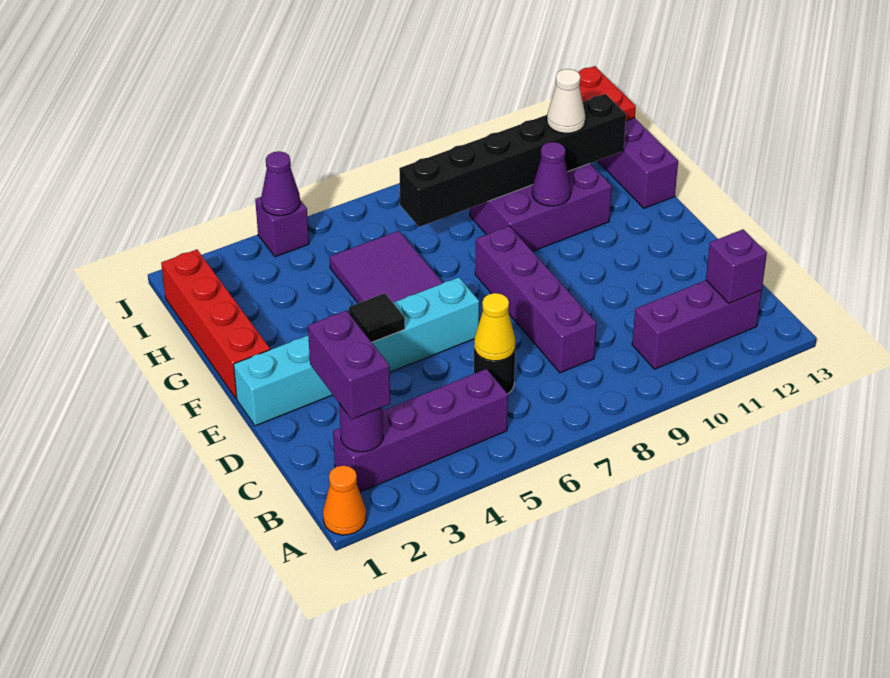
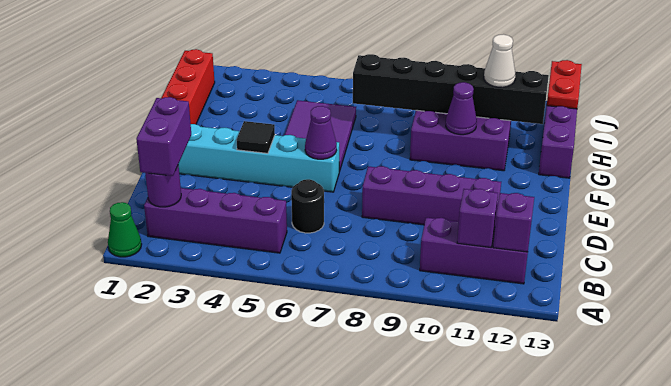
orange cone A1 level 1 -> green cone A1 level 1
yellow cone C6 level 2 -> none
purple brick C8:F8 level 1 -> purple brick D8:D11 level 1
purple brick J4 level 1 -> purple brick B11 level 2
purple cone J4 level 2 -> purple cone E6 level 2

